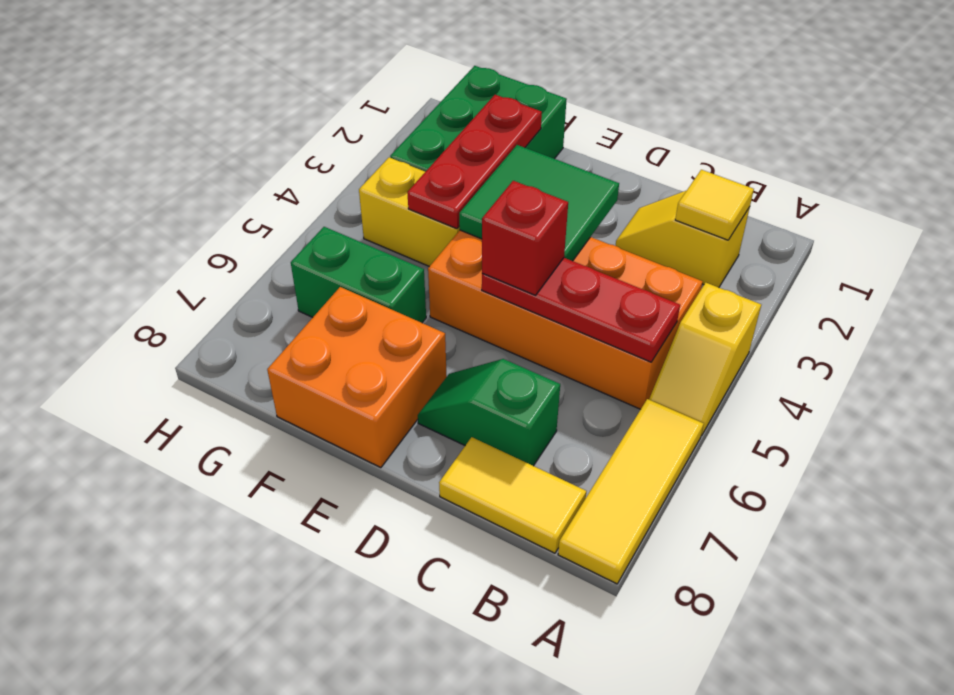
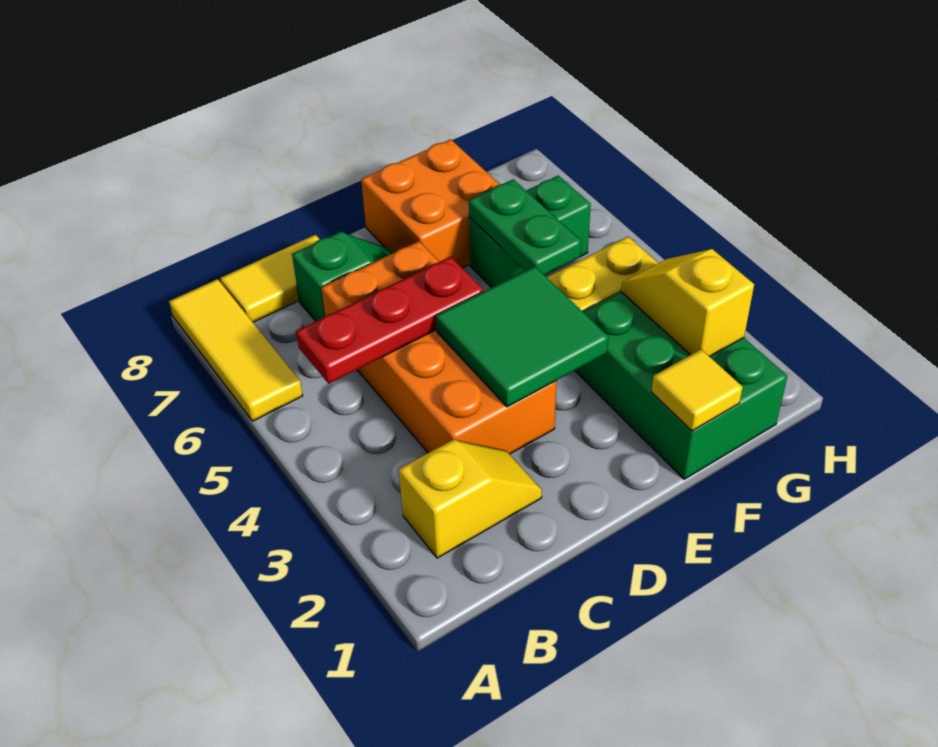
yellow slope A4:A5 level 1 top 4 -> yellow slope G2:G3 level 2 top 2
yellow tile B2 level 2 -> yellow tile F1 level 2
orange brick B4:E5 level 1 -> orange brick C3:D6 level 1
red brick D5 level 3 -> none
red plate F2:F4 level 2 -> none
none -> green plate F5:F6 level 2

